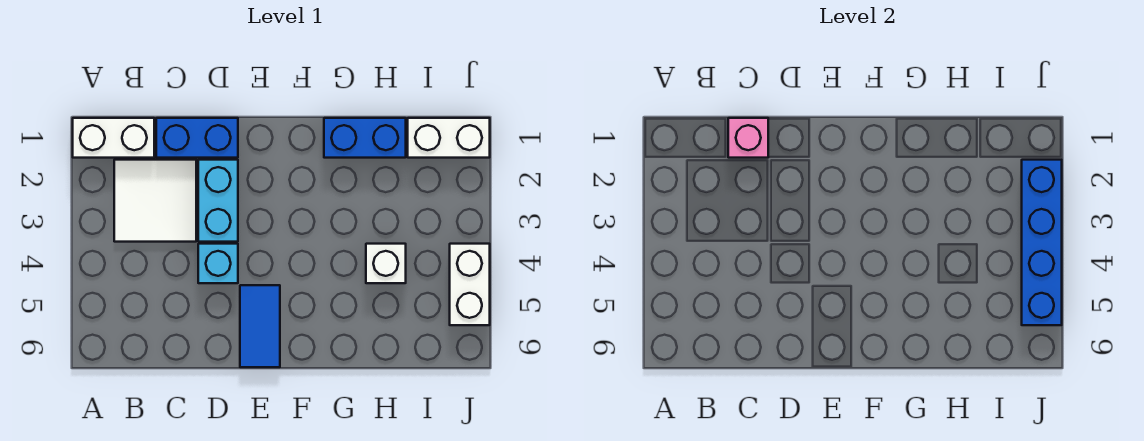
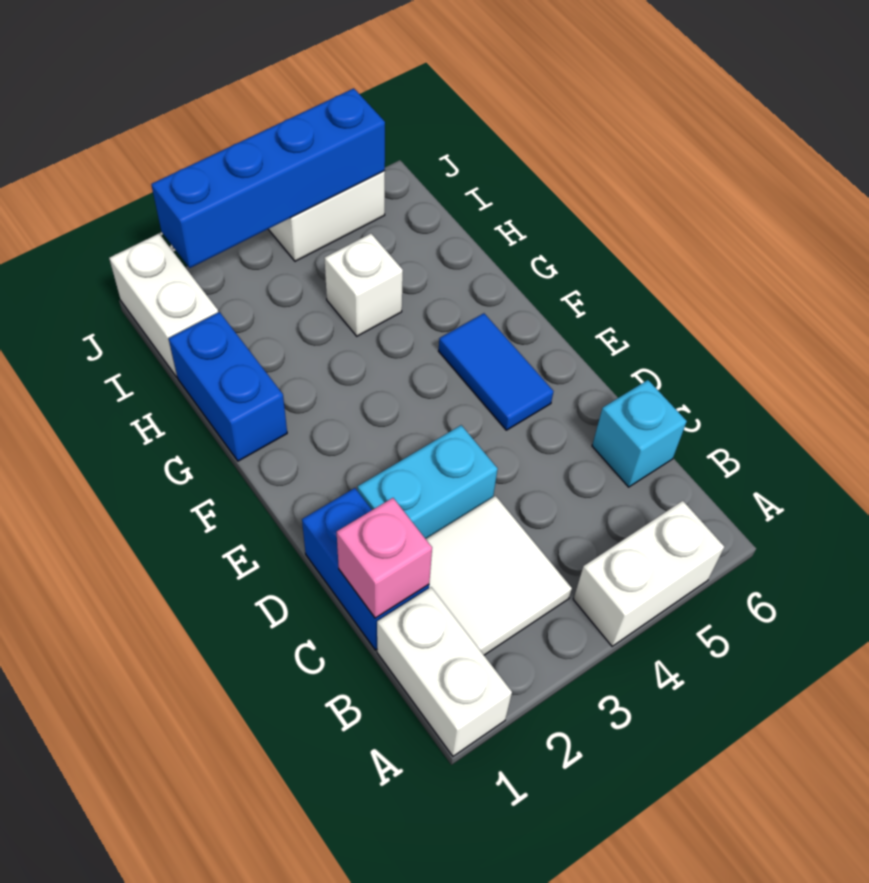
none -> white brick A4:A5 level 1
cyan brick D4 level 1 -> cyan brick C6 level 1
blue tile E5:E6 level 1 -> blue tile E5:F5 level 1

